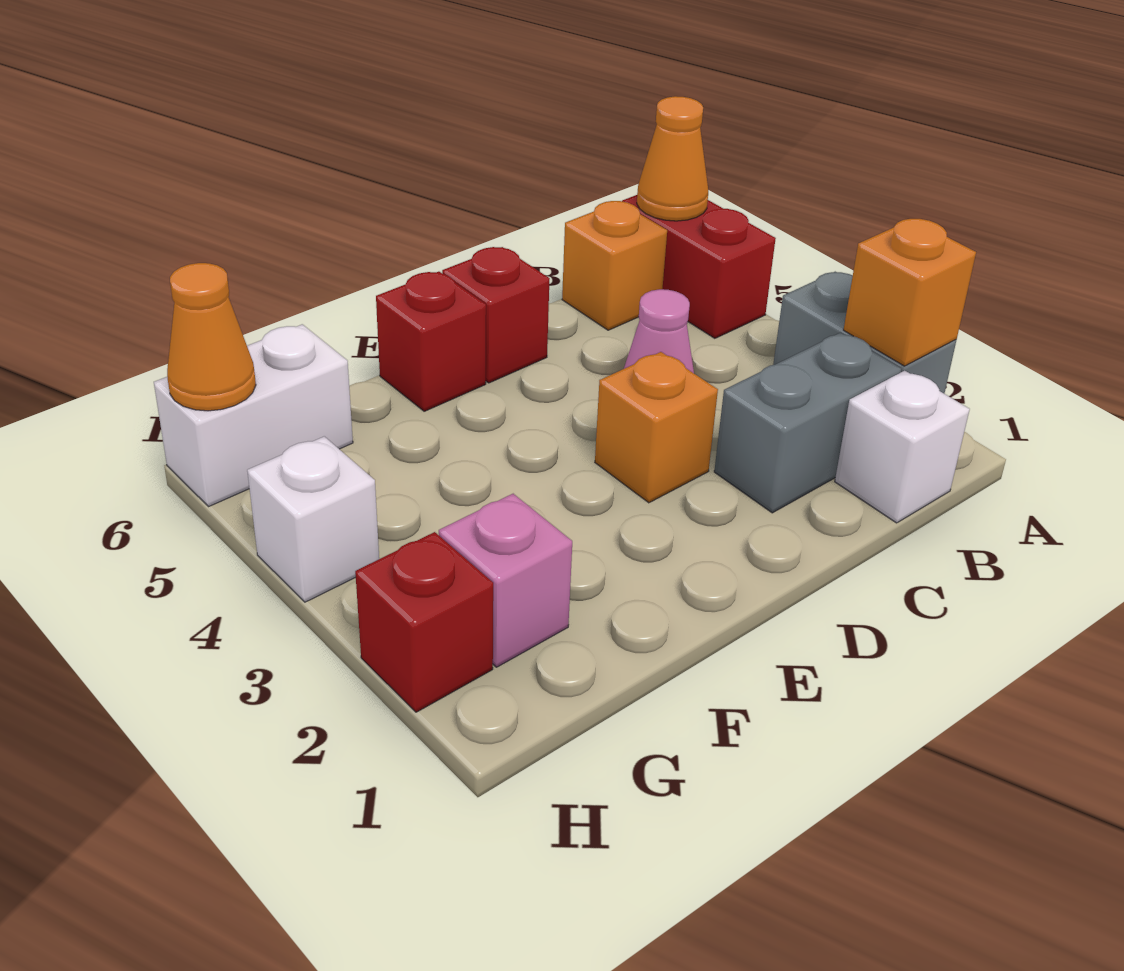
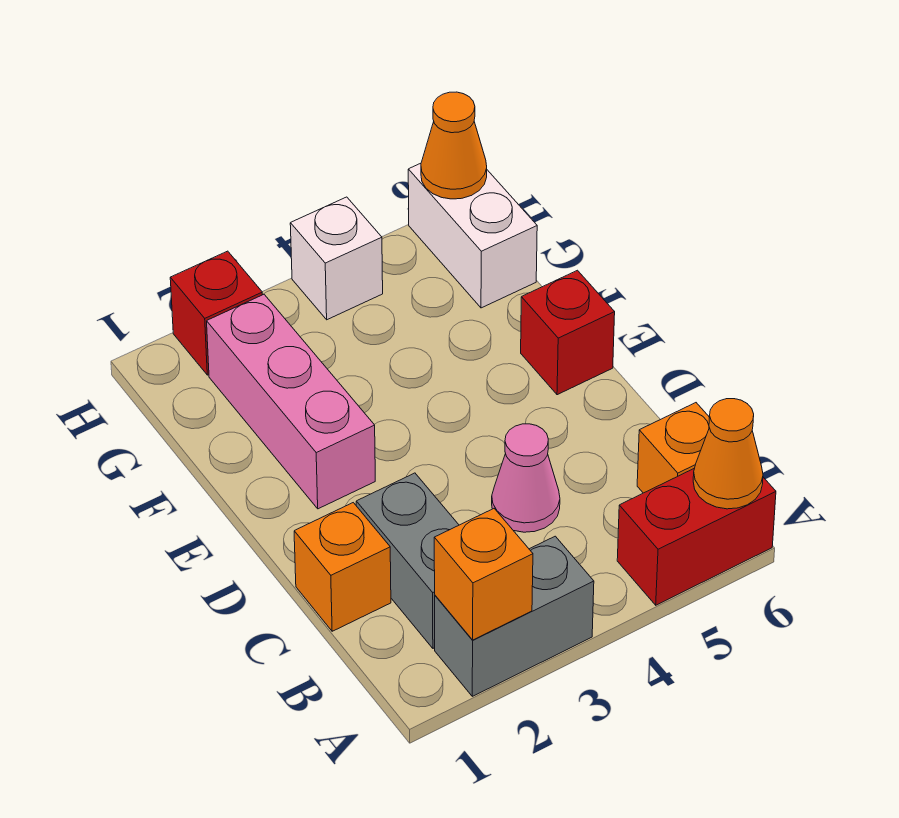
white brick B1 level 1 -> none
orange brick D3 level 1 -> orange brick C1 level 1
red brick D6 level 1 -> none
pink brick G2 level 1 -> pink brick E2:G2 level 1

